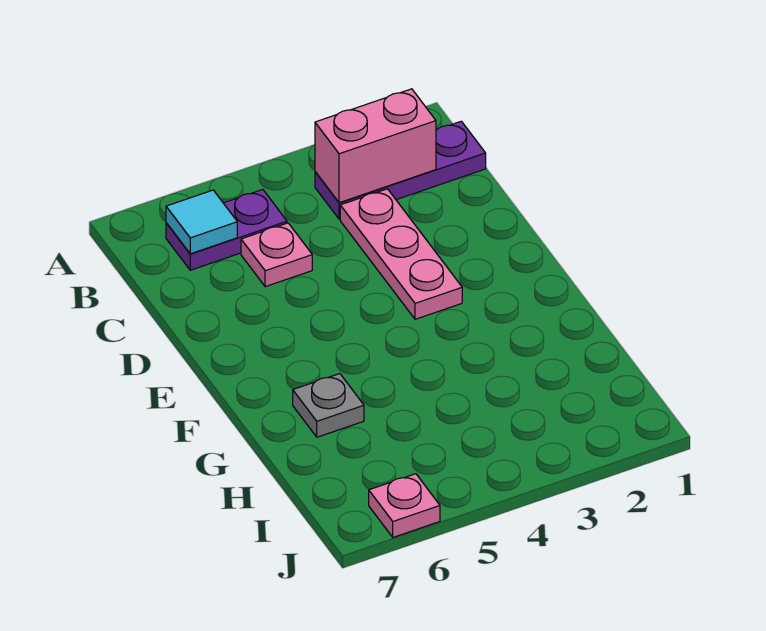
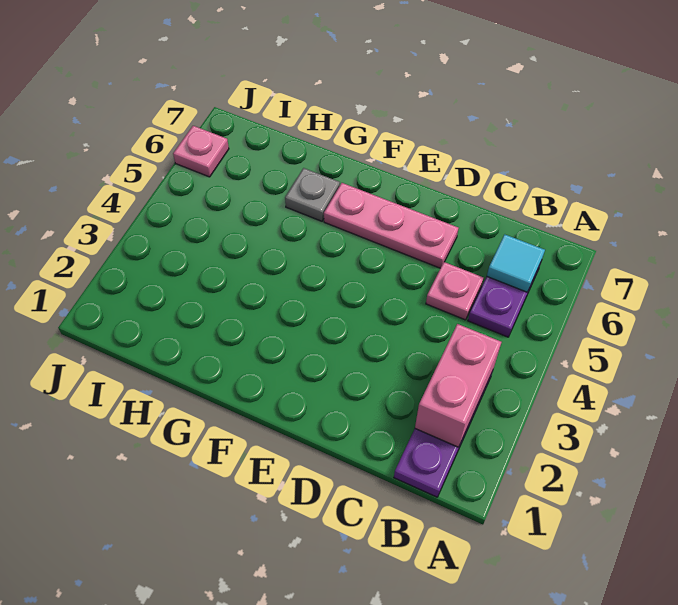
pink plate C3:E3 level 1 -> pink plate D6:F6 level 1

